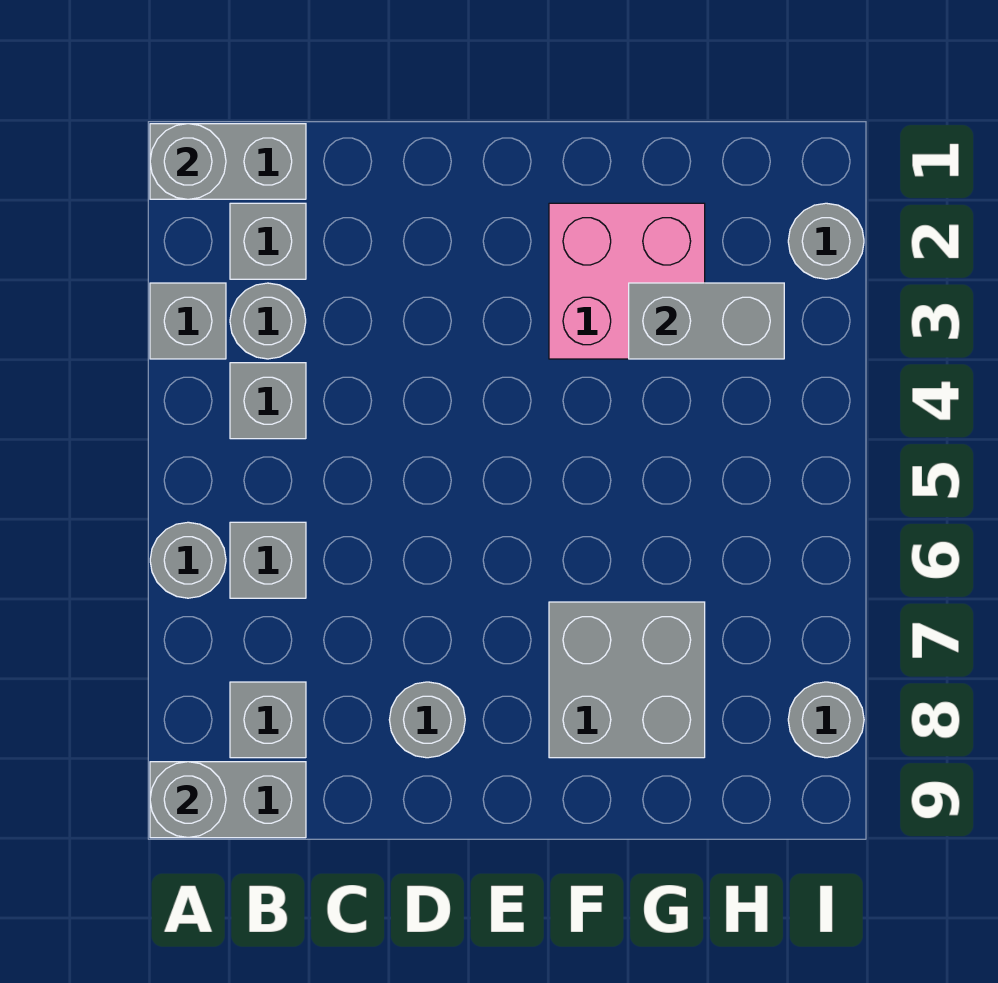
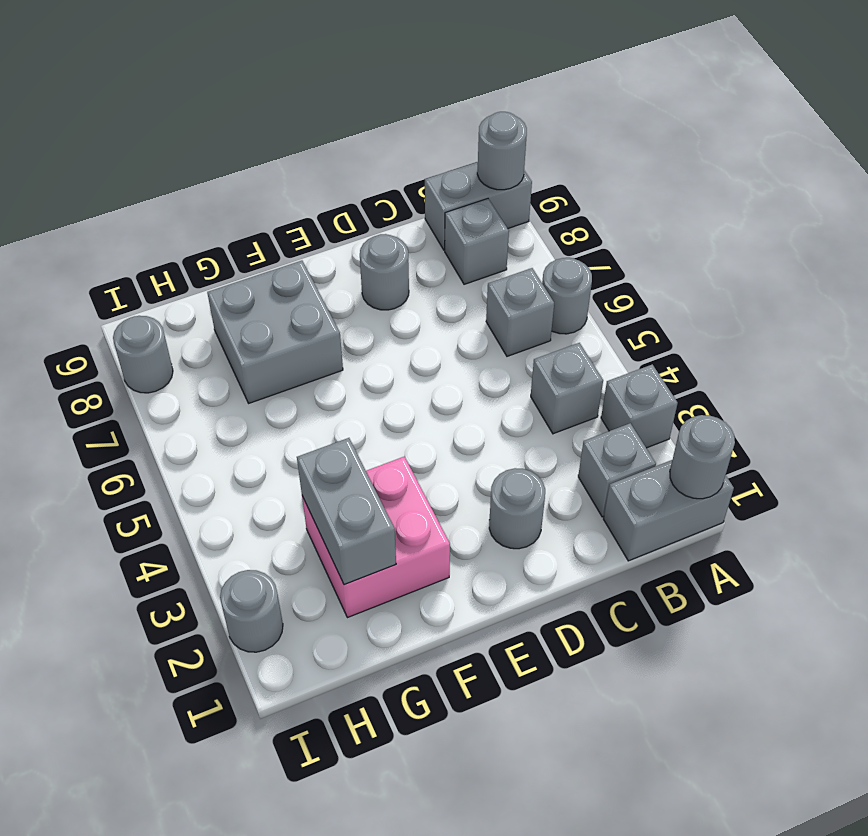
grey round brick B3 level 1 -> grey round brick D2 level 1
grey brick G3:H3 level 2 -> grey brick G2:G3 level 2

